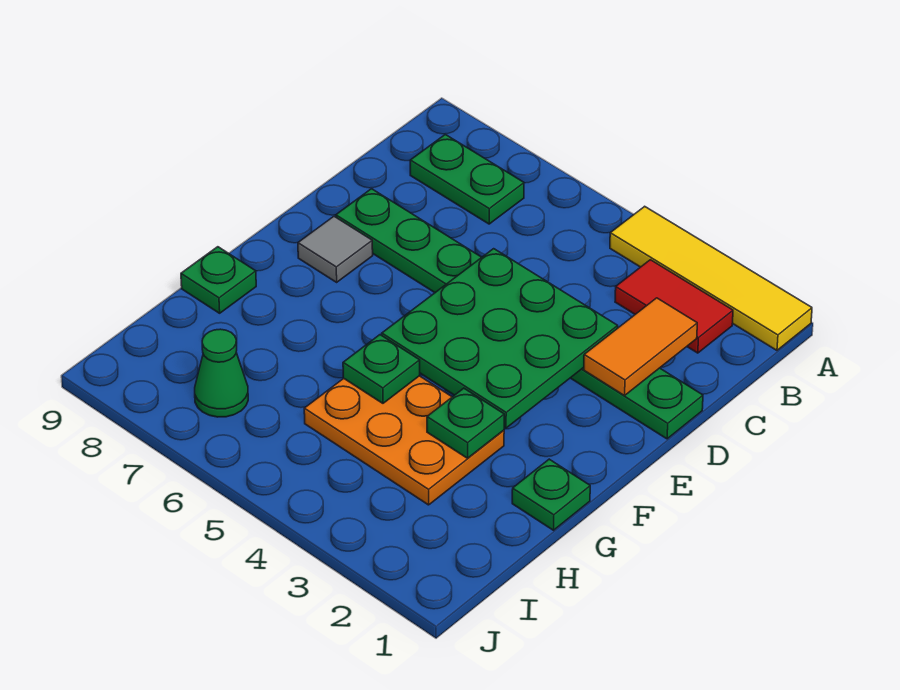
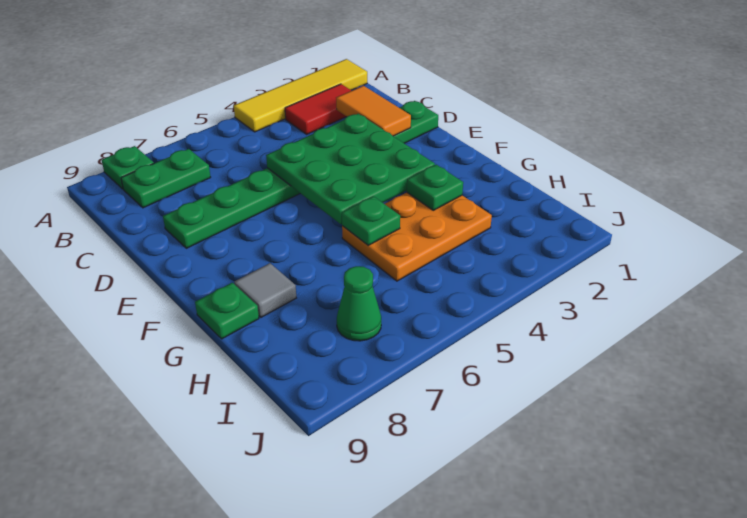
grey tile E8 level 1 -> grey tile G8 level 1
green plate G1 level 1 -> green plate A8 level 1

